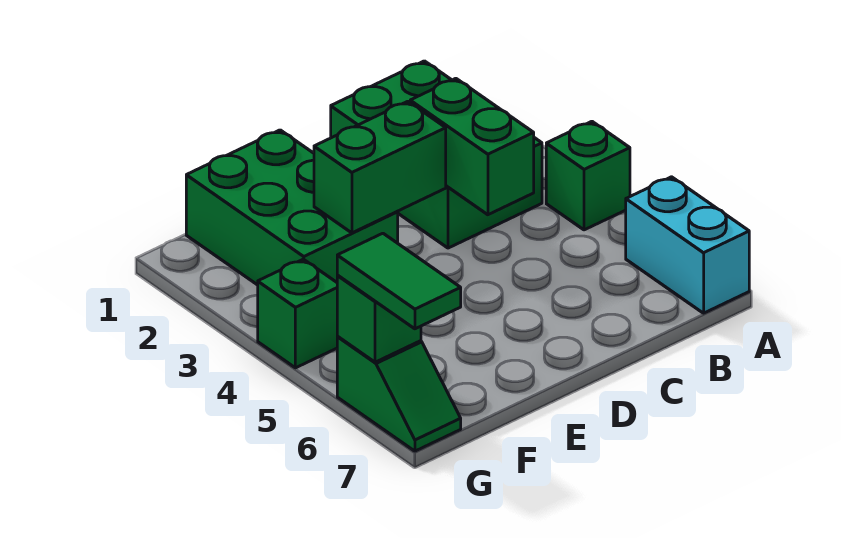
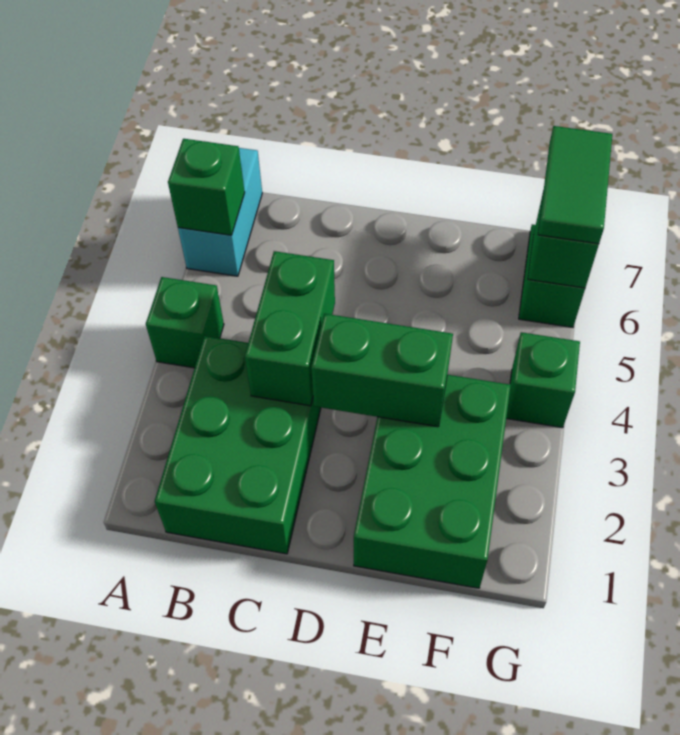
none -> green brick A6 level 2

